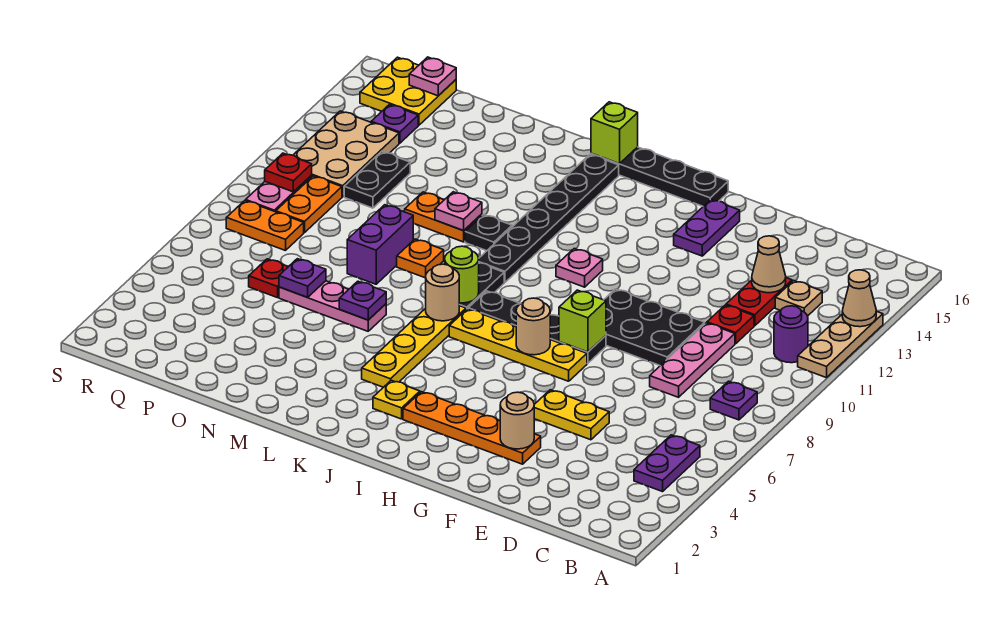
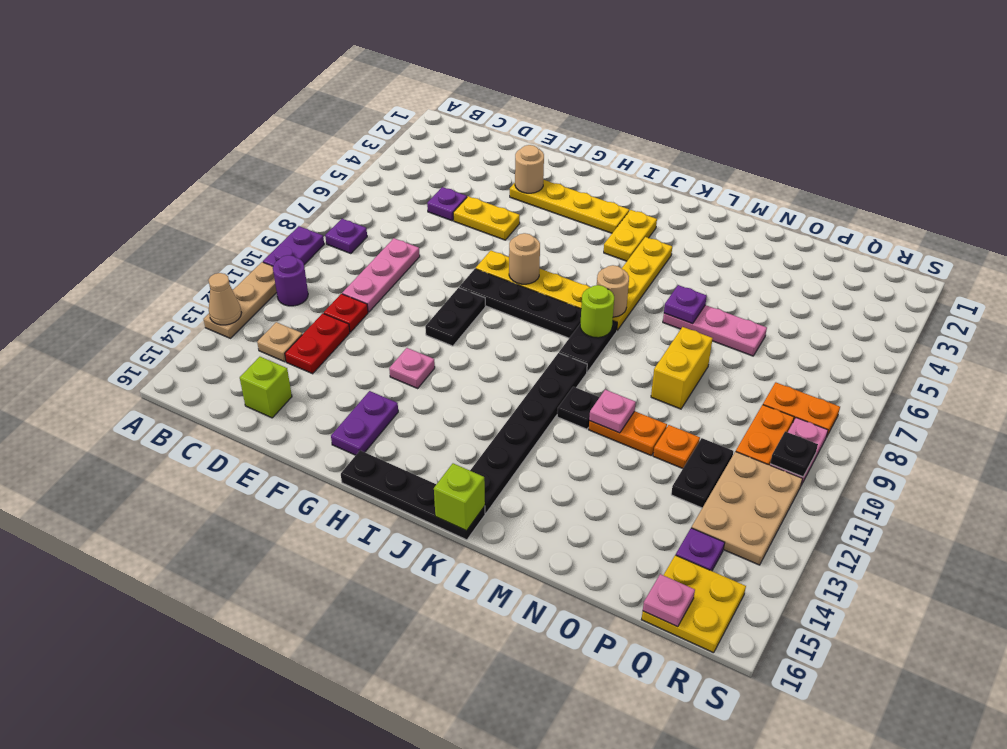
purple plate B4:B5 level 1 -> purple plate A9:A10 level 1
tan cone D13 level 2 -> none
black plate E9:G10 level 1 -> black plate G9:G10 level 1
orange plate F3:I3 level 1 -> yellow plate F3:I3 level 1
lime brick G8 level 2 -> lime brick D15 level 1
pink plate I11 level 1 -> pink plate G12 level 1
yellow plate J3 level 1 -> yellow plate J3:J4 level 1
orange plate M9 level 1 -> orange plate O11 level 1
purple brick N8:N9 level 1 -> yellow brick N8:N9 level 1
purple plate O6 level 2 -> purple plate D5 level 1
red plate P6 level 1 -> none
red plate R10 level 2 -> black plate R10 level 2

